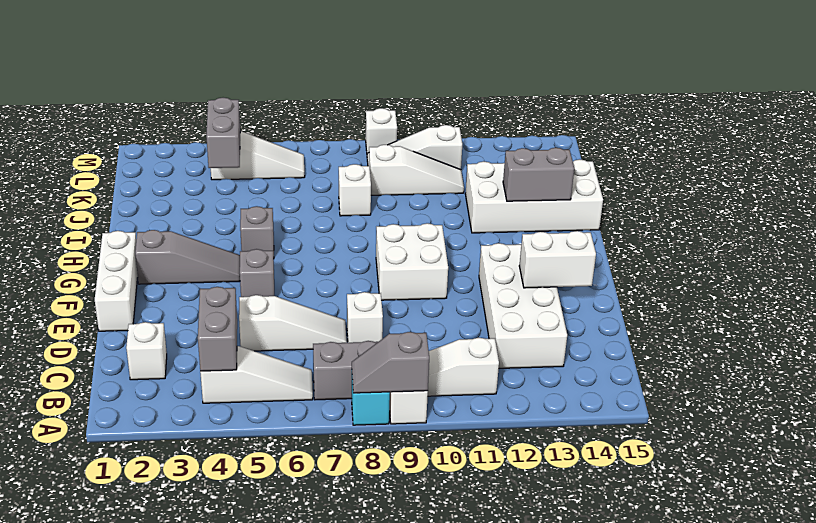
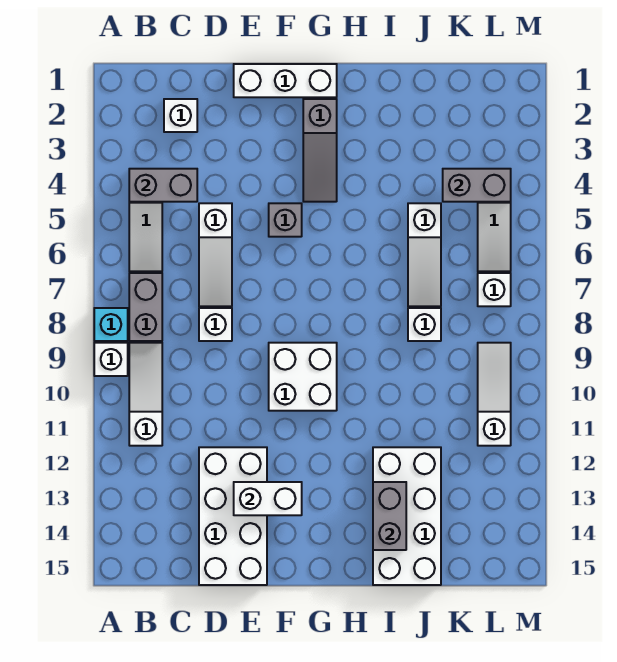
grey slope A8:A9 level 2 top 9 -> none
white brick C12:F13 level 1 -> white brick D12:E15 level 1
white brick E13:E14 level 2 -> white brick E13:F13 level 2
grey brick H5 level 1 -> none
white slope K9:K11 level 1 top 9 -> white slope J5:J7 level 1 top 5
white brick M9 level 1 -> white brick L7 level 1

